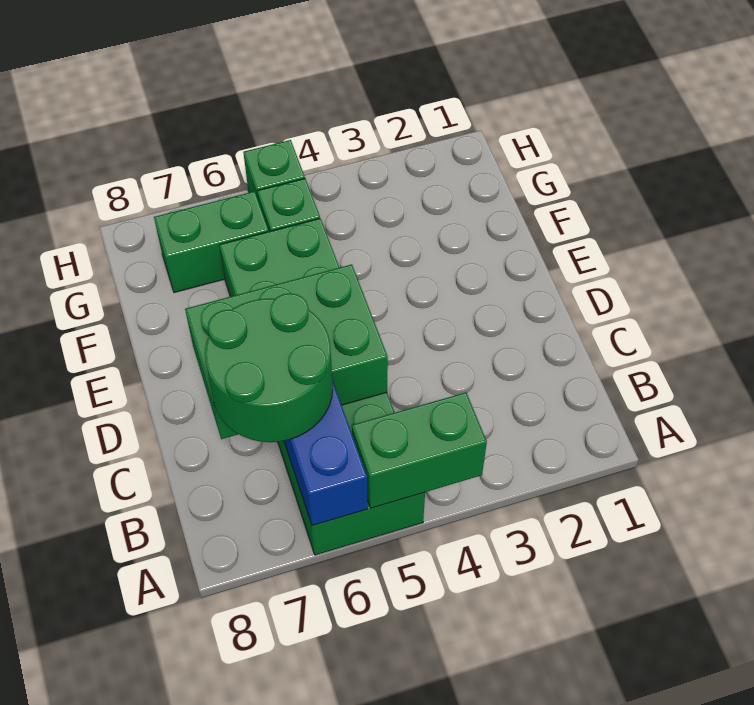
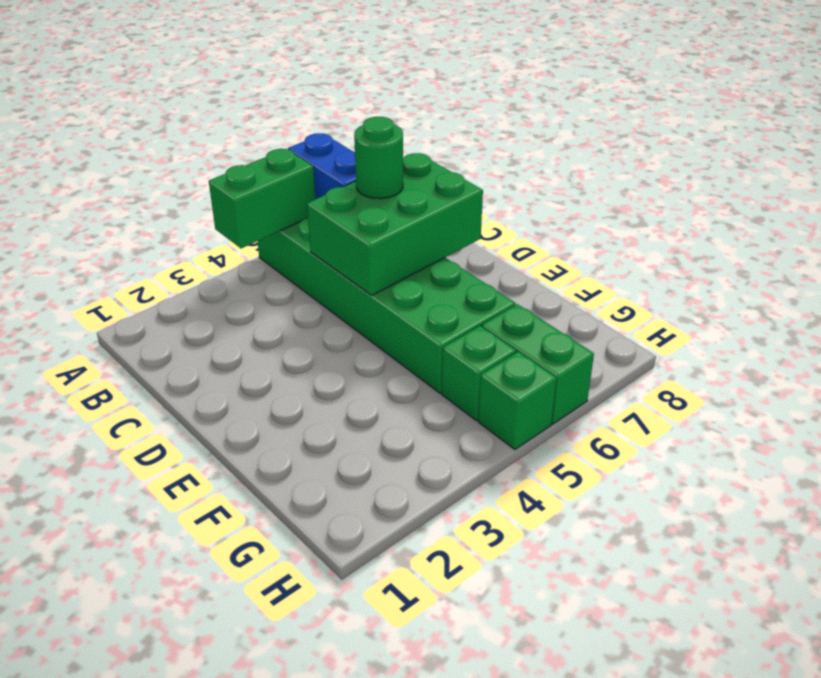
green round brick B6:C7 level 3 -> green round brick C6 level 3
green brick G6:G7 level 1 -> green brick G6:H6 level 1

